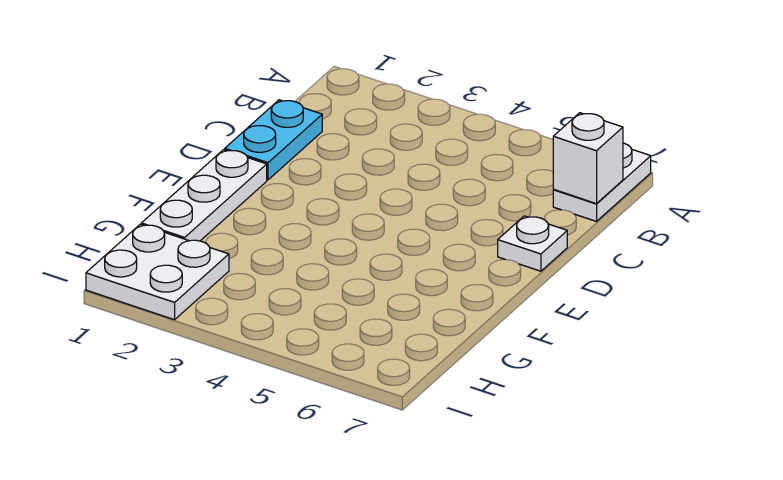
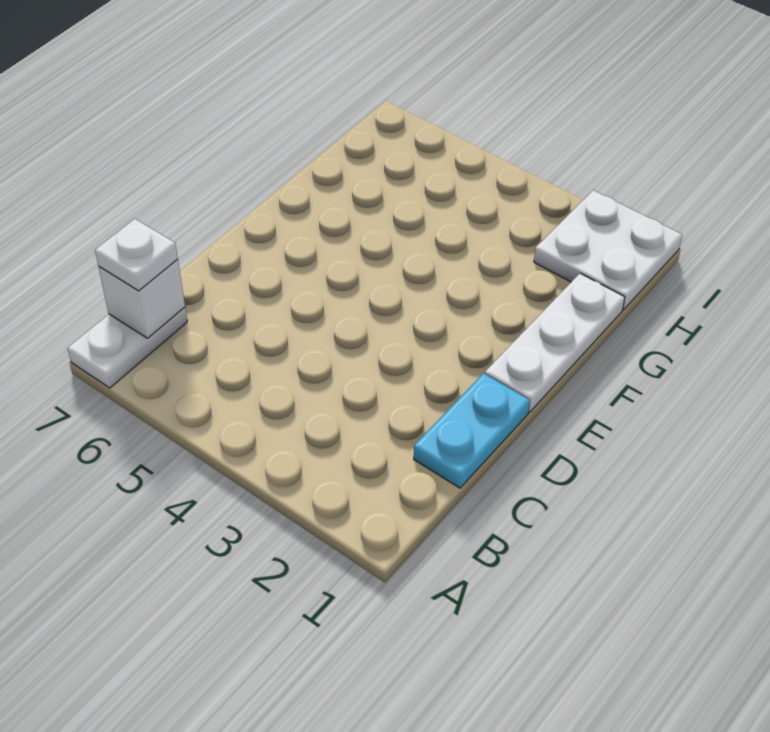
white plate D7 level 1 -> white plate B7 level 3

